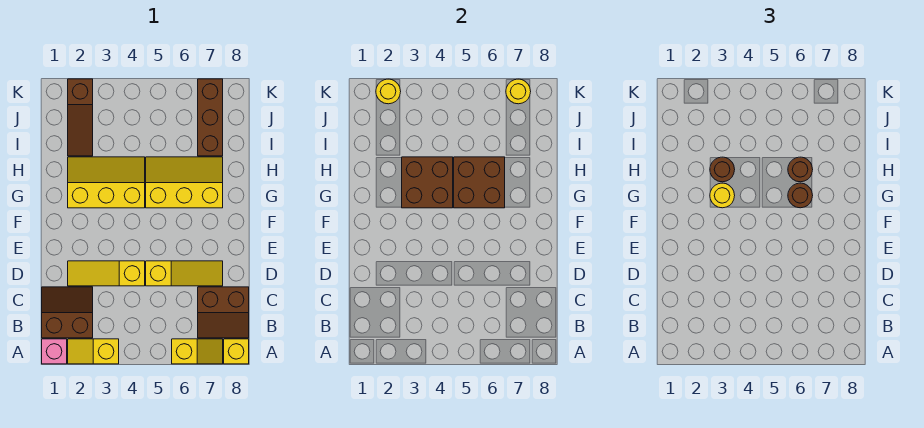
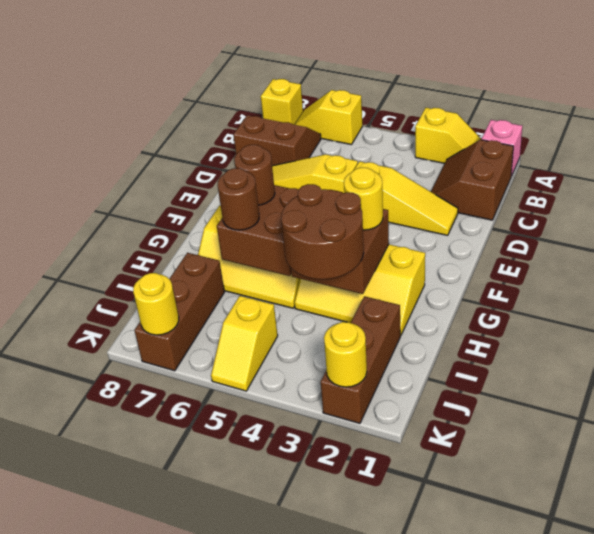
brown slope B1:C2 level 1 top B -> brown slope B1:C2 level 1 top 1
brown round brick H3 level 3 -> brown round brick H3:I4 level 3
brown slope I2:K2 level 1 top K -> brown brick I2:K2 level 1
none -> yellow slope J5:K5 level 1 top J

